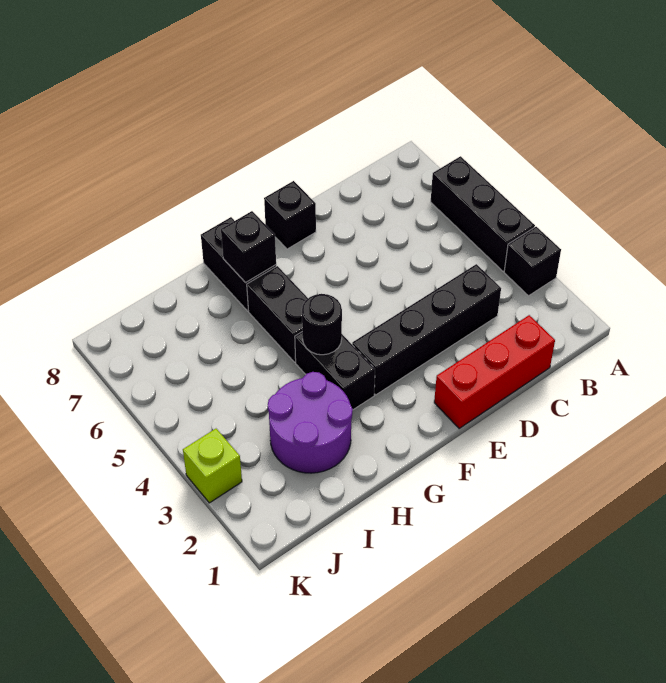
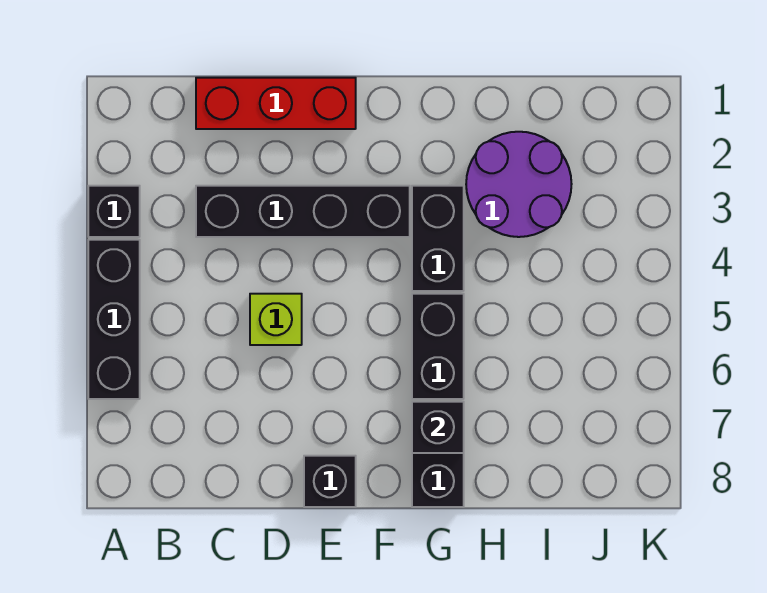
black round brick G4 level 2 -> none
lime brick K3 level 1 -> lime brick D5 level 1

